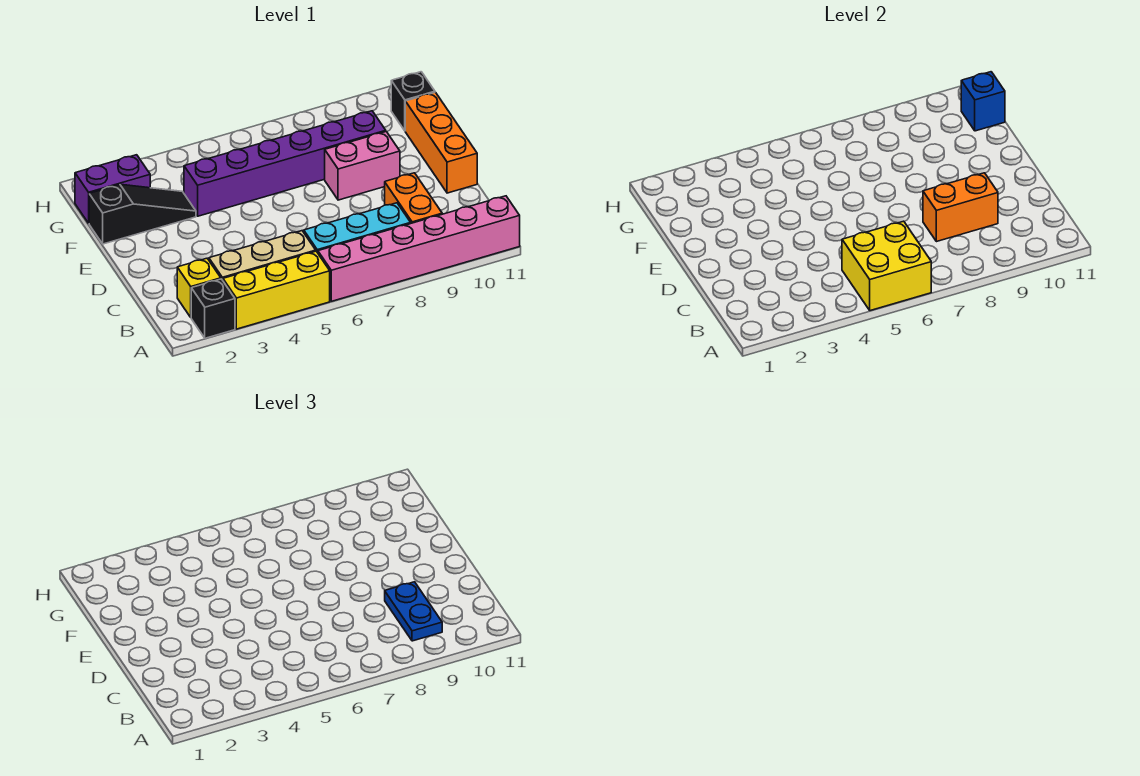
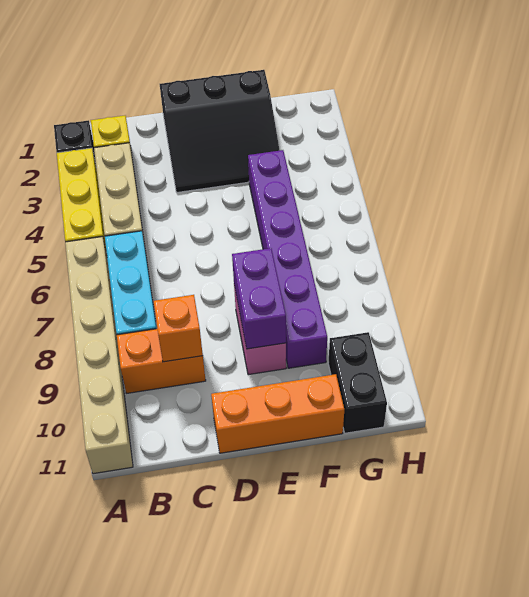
yellow brick A5:B6 level 2 -> none
pink brick A6:A11 level 1 -> tan brick A6:A11 level 1
blue plate B9:C9 level 3 -> none
orange brick C8:C9 level 2 -> orange brick C9 level 2
black slope F1:F3 level 1 top 1 -> black slope D1:F3 level 1 top 1
purple brick G1:G2 level 1 -> purple brick E8:E9 level 2
black brick G11 level 1 -> black brick G10:G11 level 1
blue brick G11 level 2 -> none

